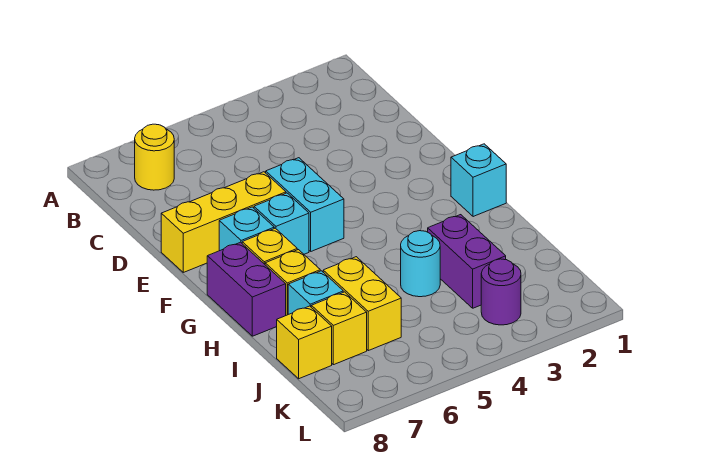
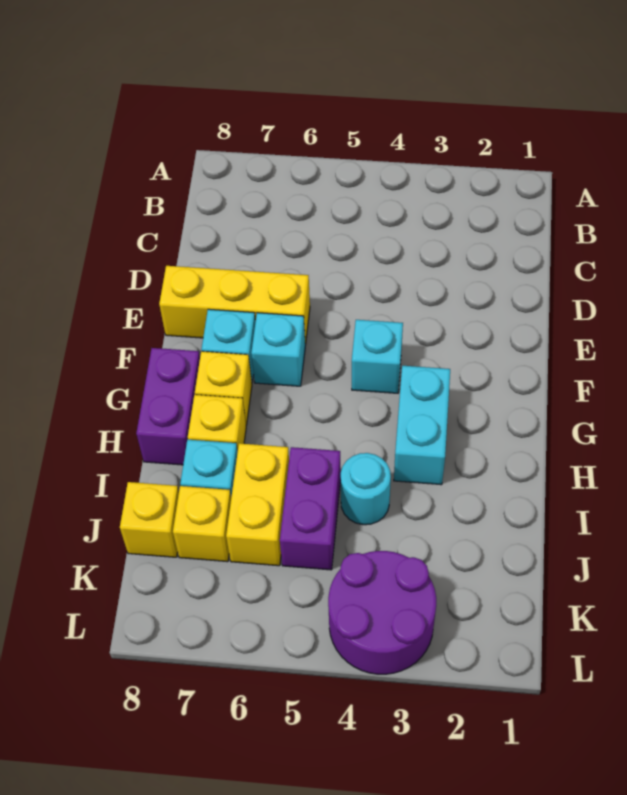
yellow round brick B7 level 1 -> none
cyan brick E5:F5 level 1 -> cyan brick G3:H3 level 1
cyan brick G1 level 1 -> cyan brick F4 level 1
purple brick I3:J3 level 1 -> purple brick I5:J5 level 1
purple round brick K3 level 1 -> purple round brick K3:L4 level 1

